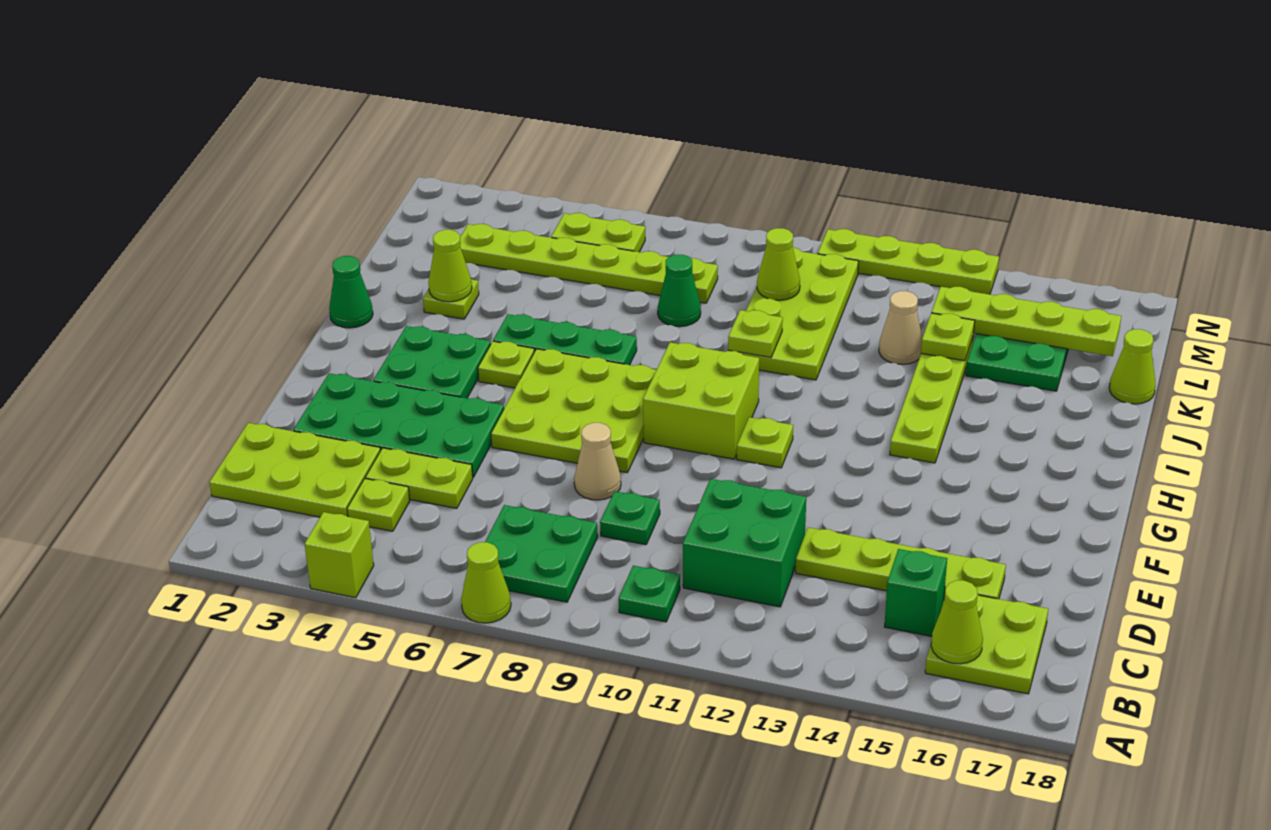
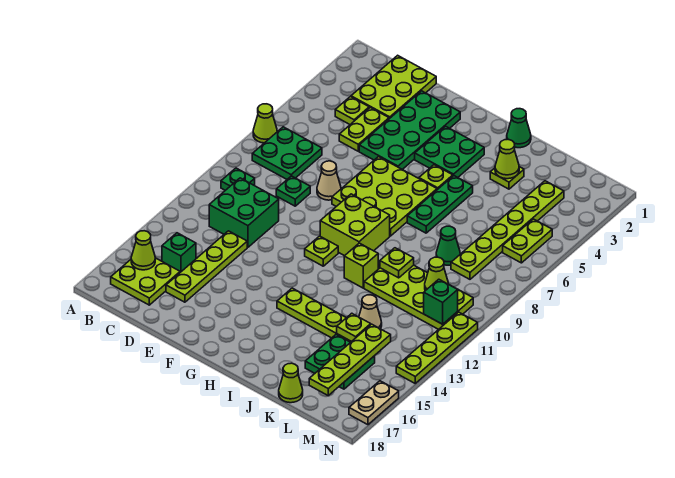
lime brick A4 level 1 -> lime brick I11 level 1
none -> green brick M11 level 2
none -> tan plate N16:N17 level 1

